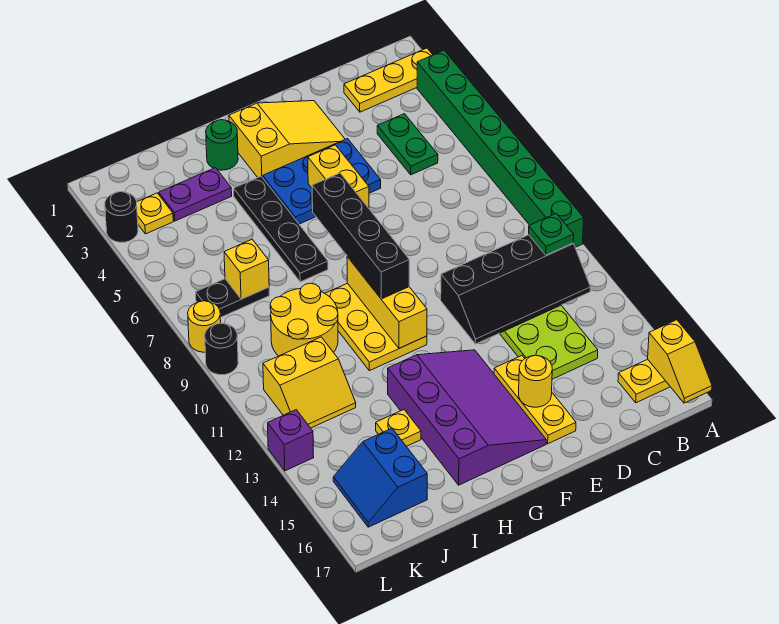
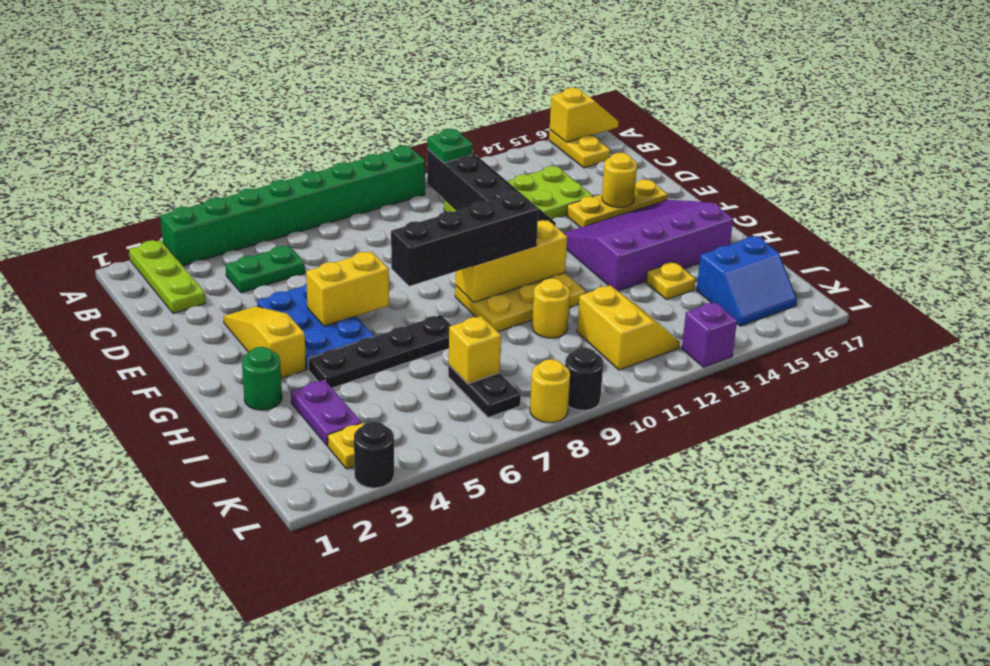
yellow plate A2:C2 level 1 -> lime plate A2:C2 level 1
yellow slope E2:G3 level 1 top G -> yellow slope E3:G3 level 1 top G
yellow round brick I9:J10 level 1 -> yellow round brick I10 level 1

